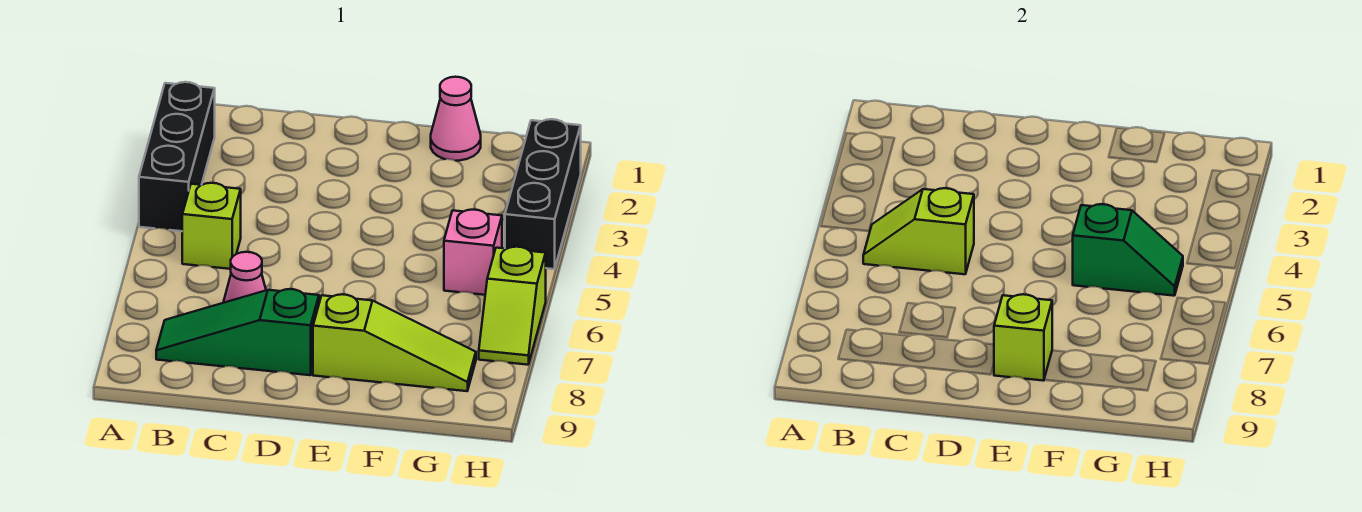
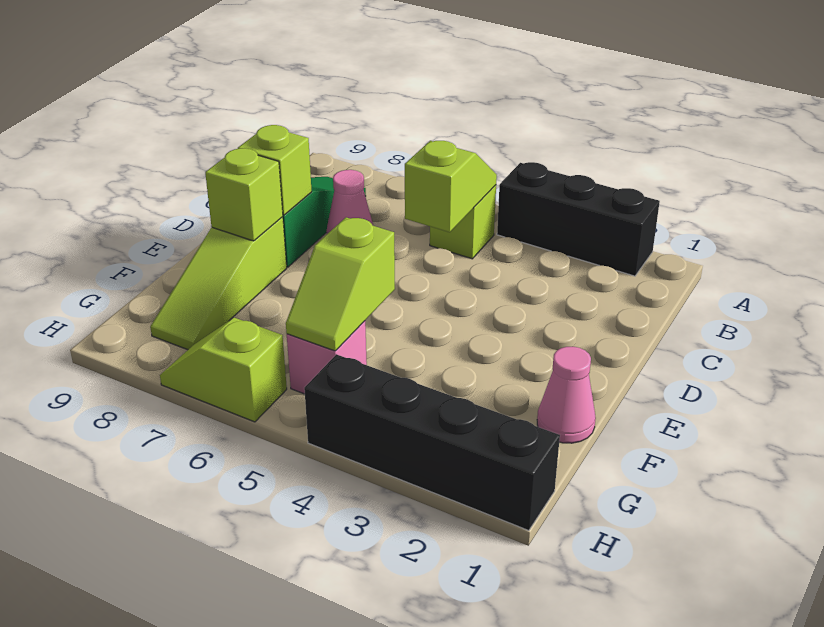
none -> lime brick D8 level 2
green slope F5:G5 level 2 top F -> lime slope F5:G5 level 2 top F
black brick H2:H4 level 1 -> black brick H1:H4 level 1

